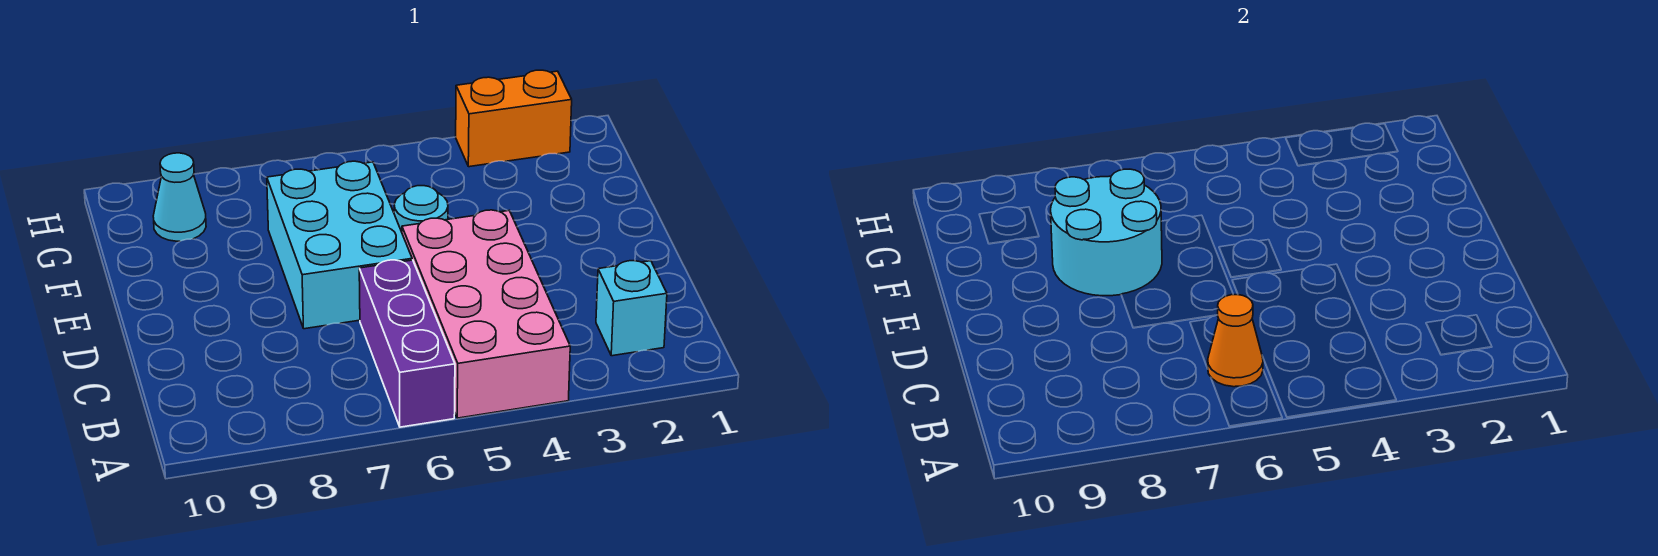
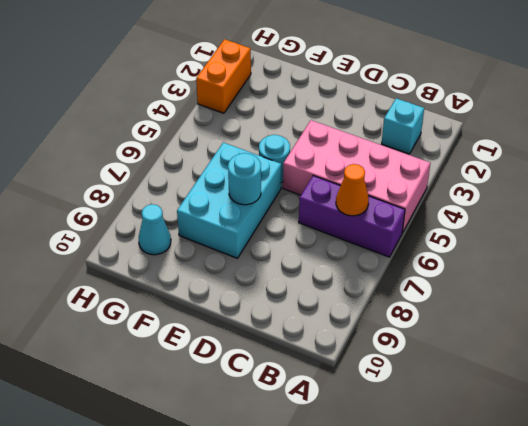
cyan brick D6:F7 level 1 -> cyan brick E6:F8 level 1
cyan round brick E7:F8 level 2 -> cyan round brick E7 level 2

